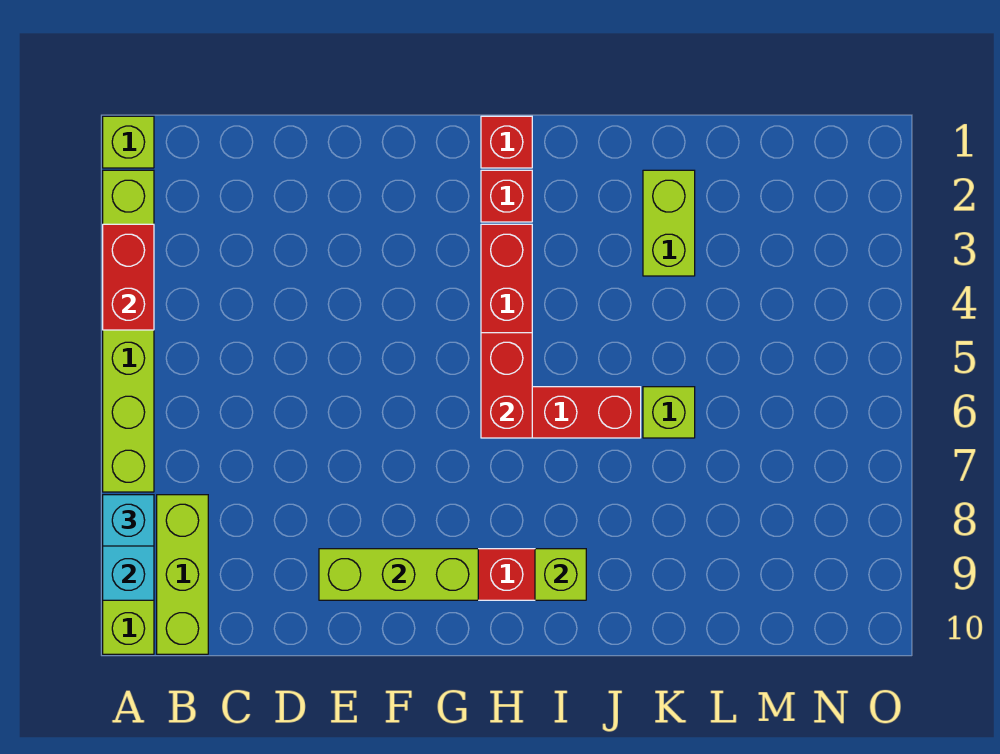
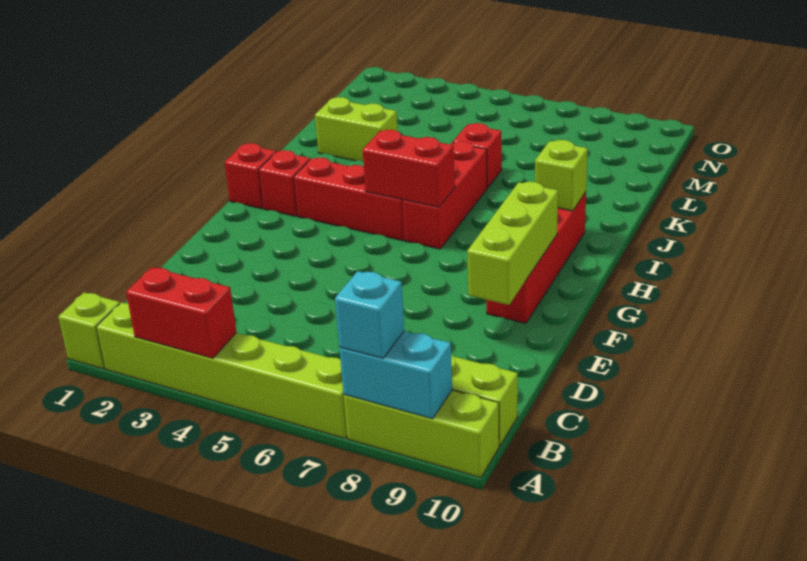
lime brick K6 level 1 -> red brick K6 level 1

